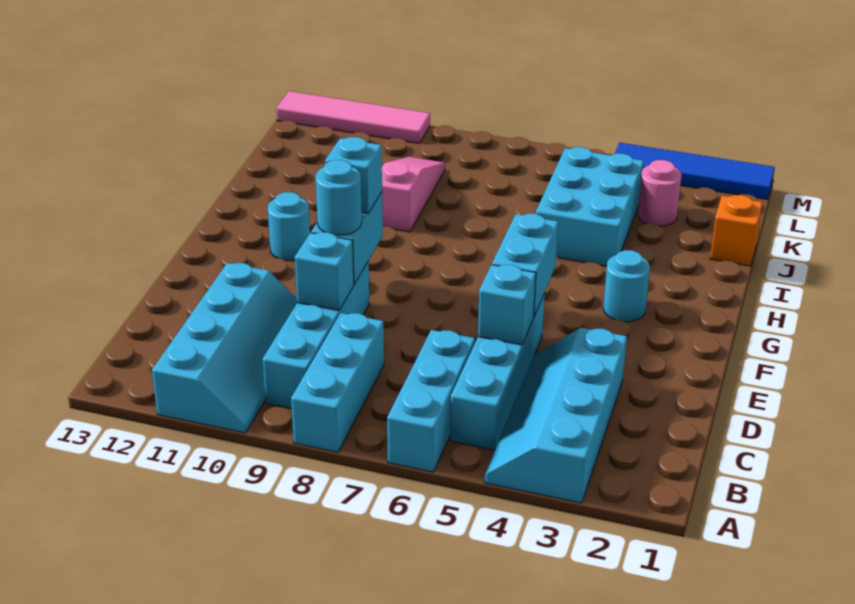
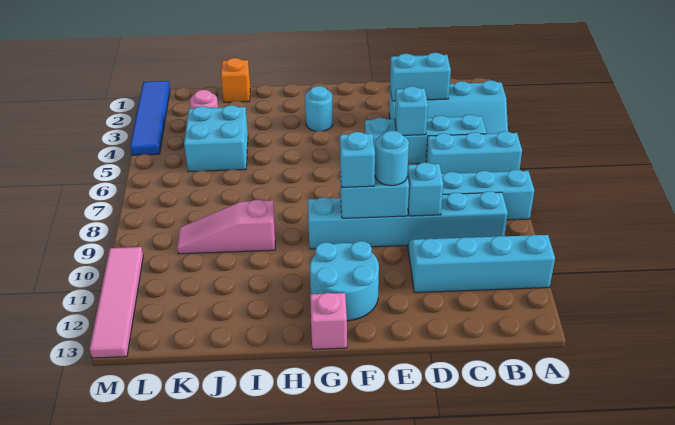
cyan brick B9:E9 level 1 -> cyan brick B9:G9 level 1
cyan brick E5:F5 level 2 -> cyan brick C3:D3 level 2
cyan round brick G11 level 1 -> cyan round brick F11:G12 level 1
none -> pink brick G13 level 1
cyan brick I4:K5 level 1 -> cyan brick J4:K5 level 1

